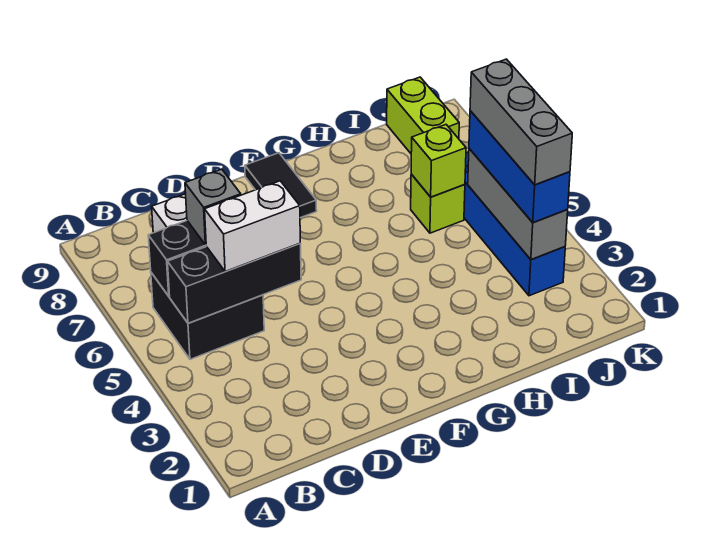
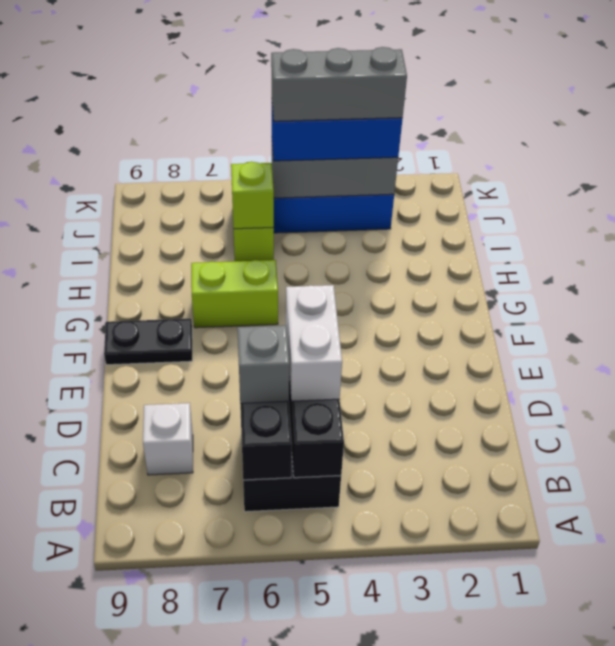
black tile F8:F9 level 1 -> black plate F8:F9 level 1
lime brick J8:J9 level 1 -> lime brick G6:G7 level 1

